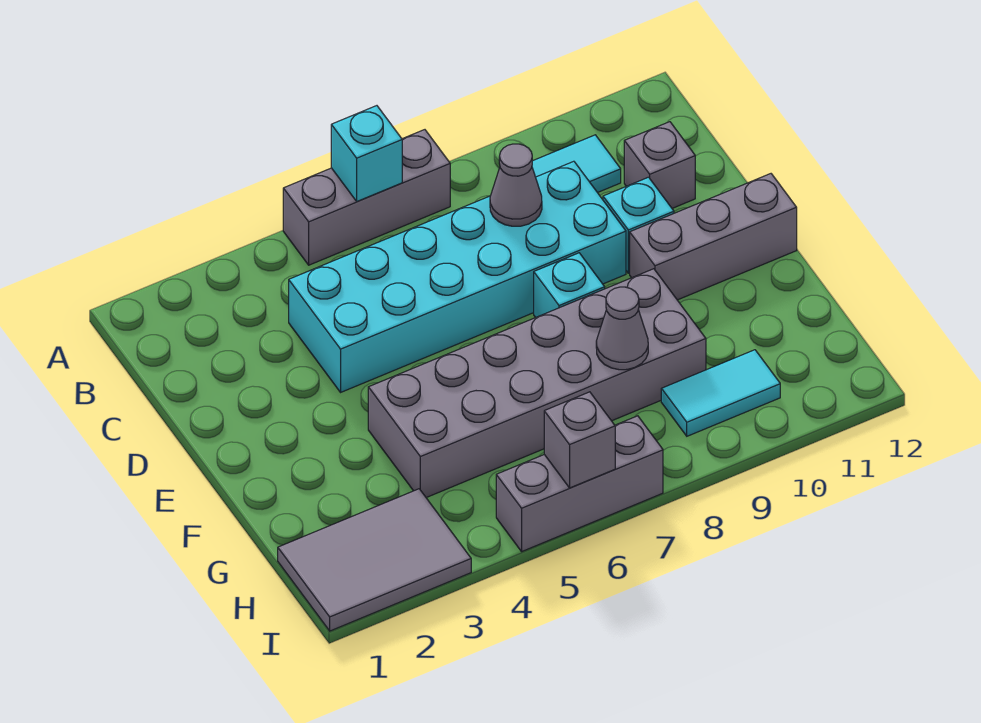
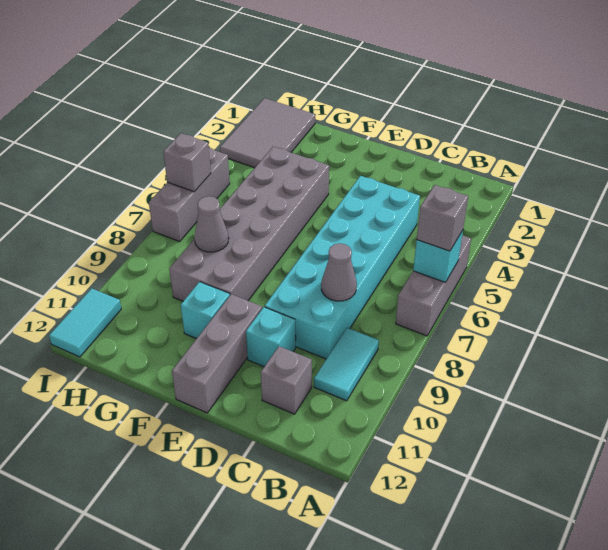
none -> grey brick A6 level 3
cyan brick E8 level 1 -> cyan brick F10 level 1
cyan tile H9:H10 level 1 -> cyan tile I11:I12 level 1

